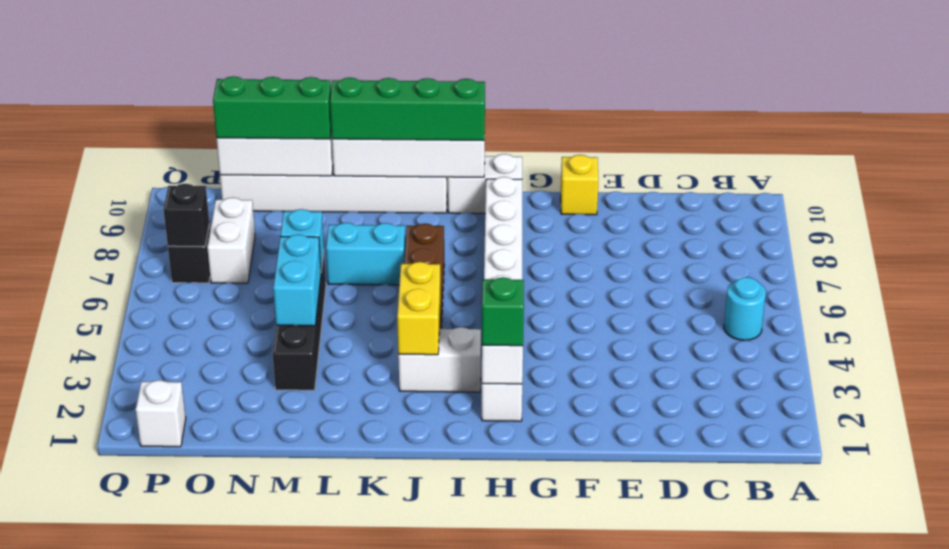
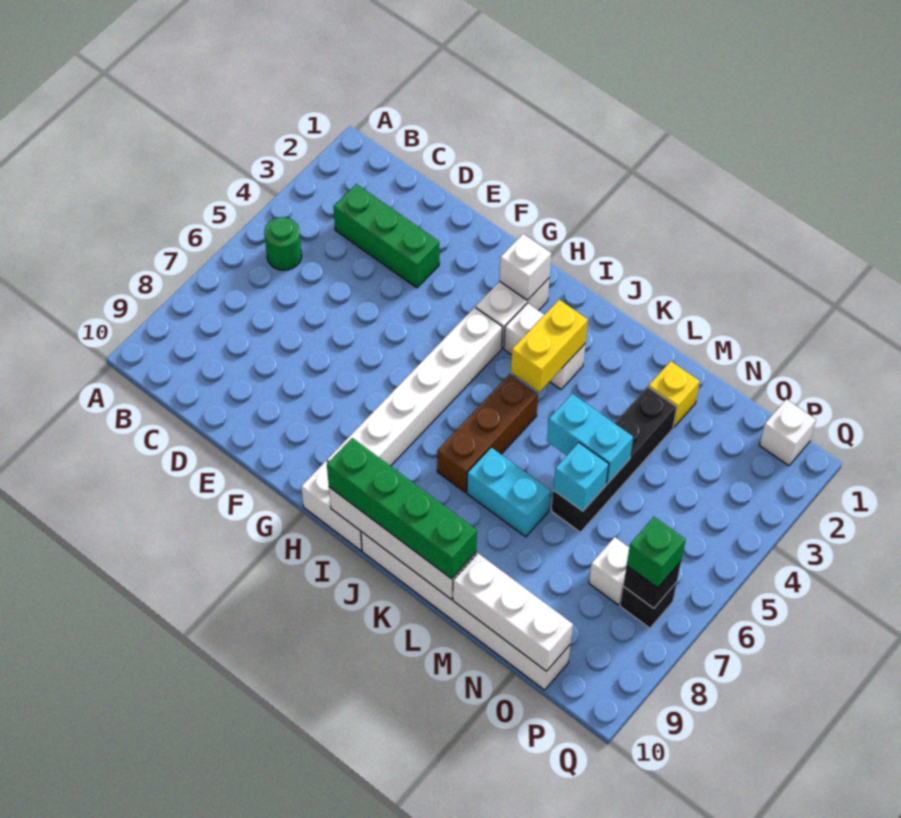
cyan round brick B5 level 1 -> green round brick B5 level 1
yellow brick F10 level 1 -> yellow brick M2 level 1
green brick H2 level 3 -> green brick P7 level 3
cyan brick M4:M5 level 2 -> cyan brick L5:M5 level 2
green brick M10:O10 level 3 -> green brick C3:E3 level 1
white brick O7:O8 level 1 -> white brick O7 level 1

